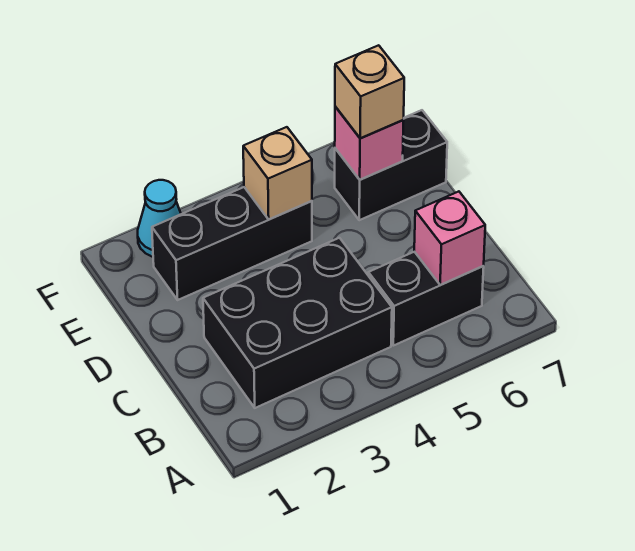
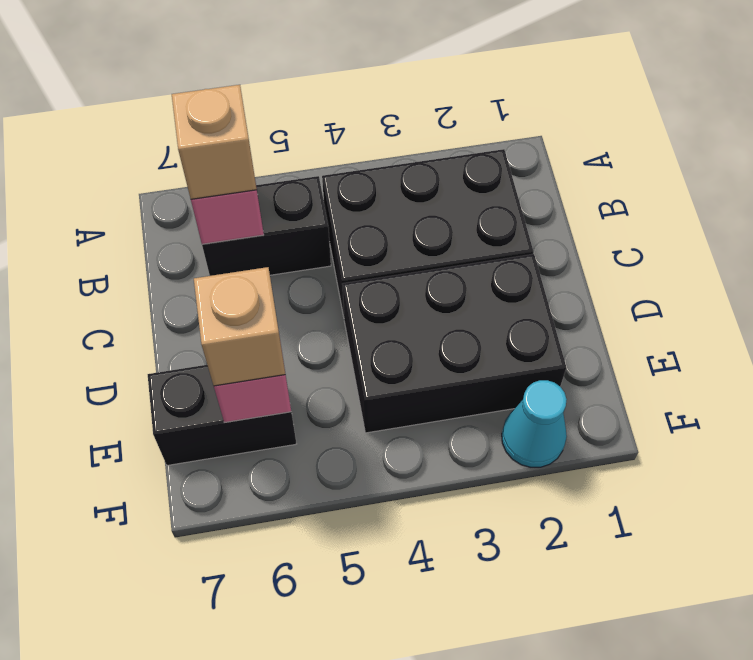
black brick E2:E4 level 1 -> black brick D2:E4 level 1
tan brick E4 level 2 -> tan brick B6 level 3

